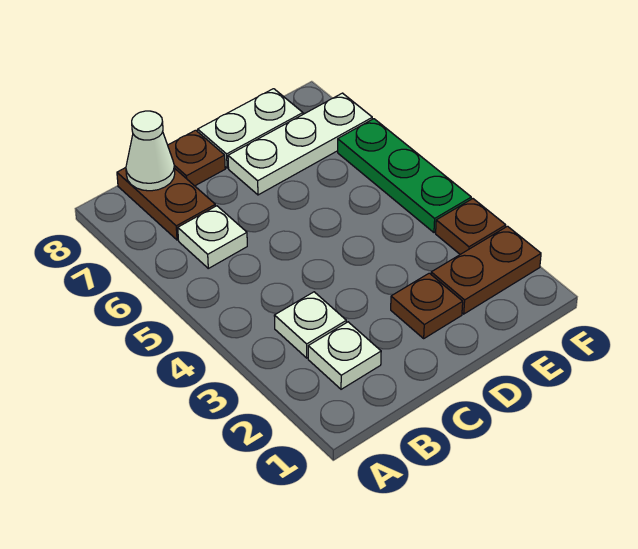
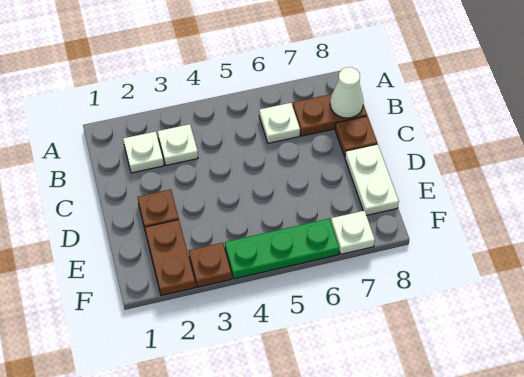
white plate D7:F7 level 1 -> white plate F7 level 1

